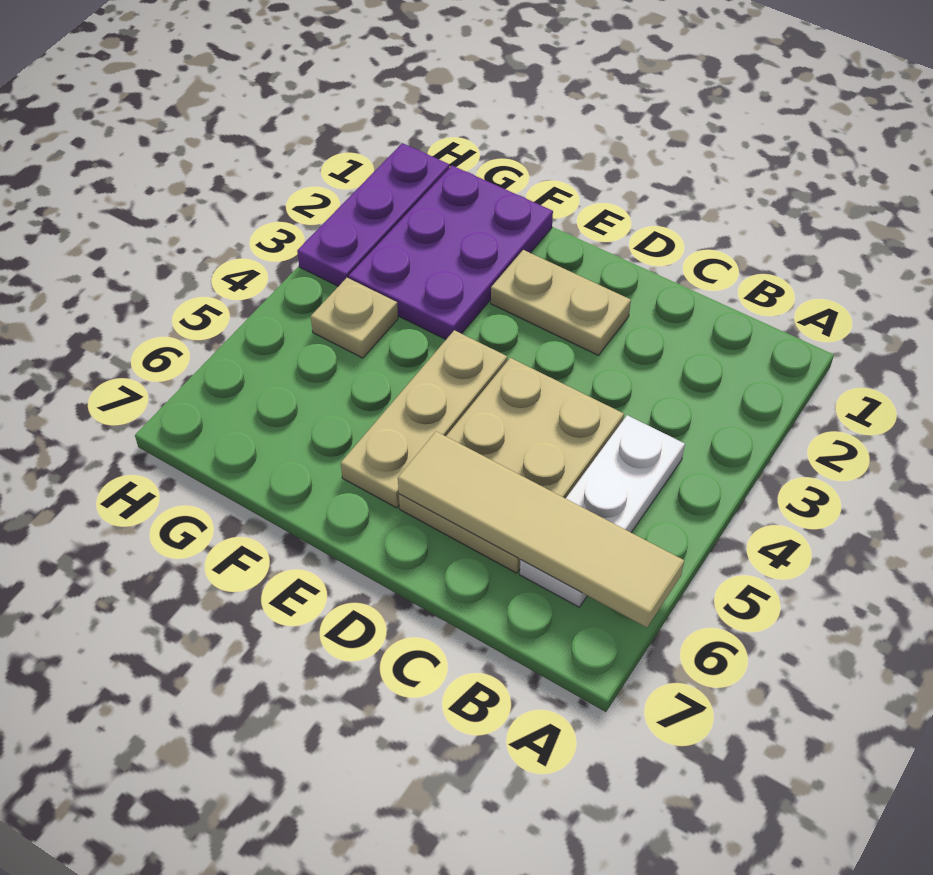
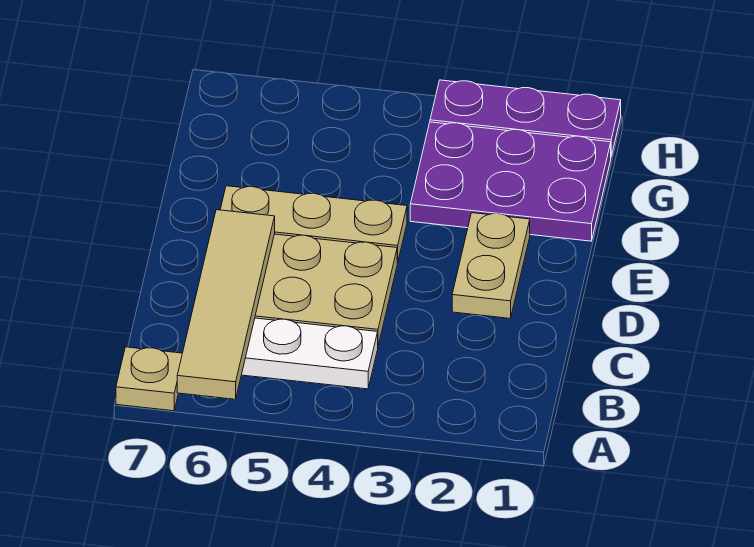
tan plate G4 level 1 -> tan plate A7 level 1

